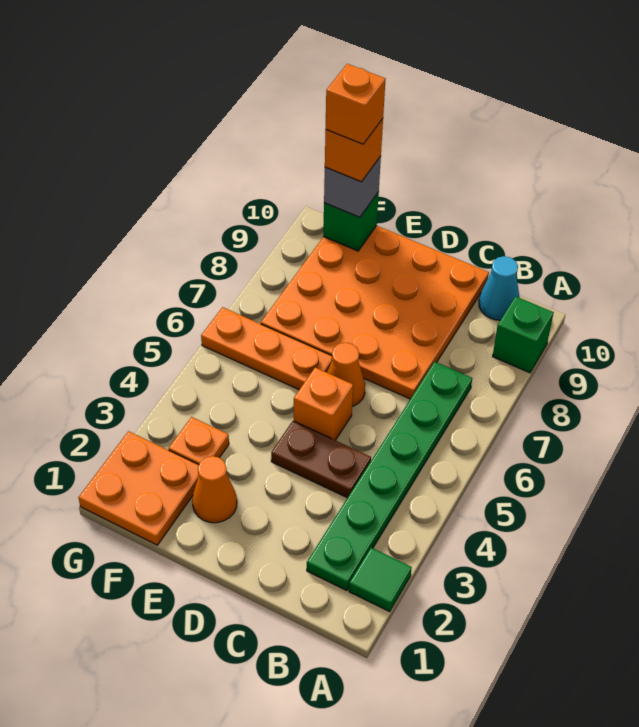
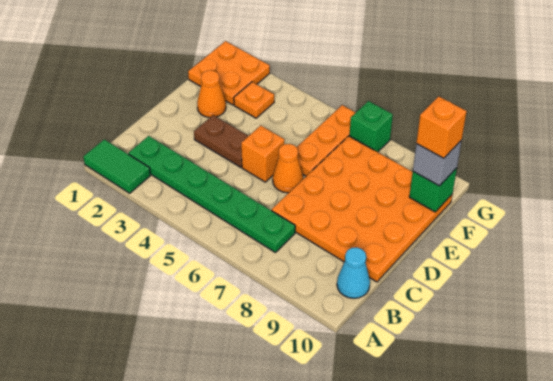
green tile A2 level 1 -> green tile A1:A2 level 1
green brick A9 level 1 -> green brick G7 level 1
brown plate C4:D4 level 1 -> brown plate D3:D4 level 1
orange brick F10 level 5 -> none

